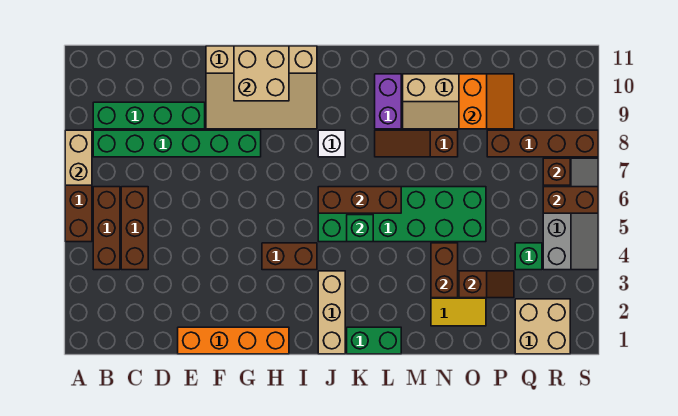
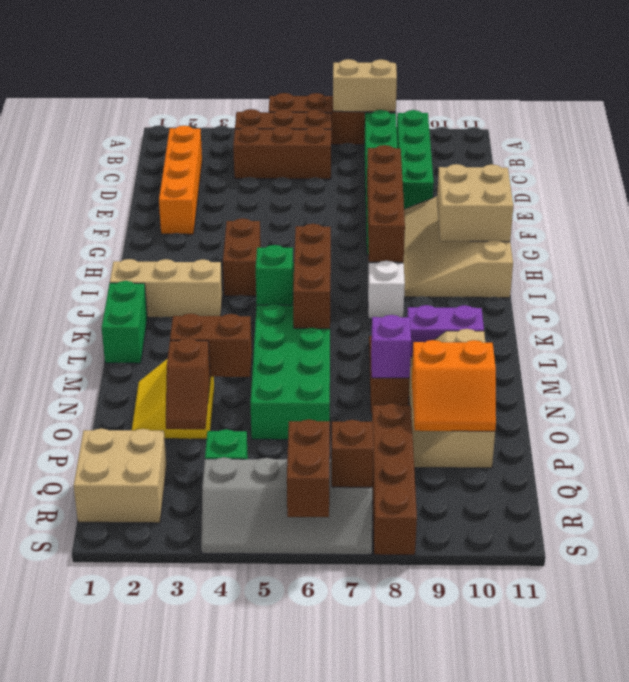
orange brick E1:H1 level 1 -> orange brick C2:F2 level 1
none -> brown brick F8:I8 level 2
none -> purple brick N8 level 2

